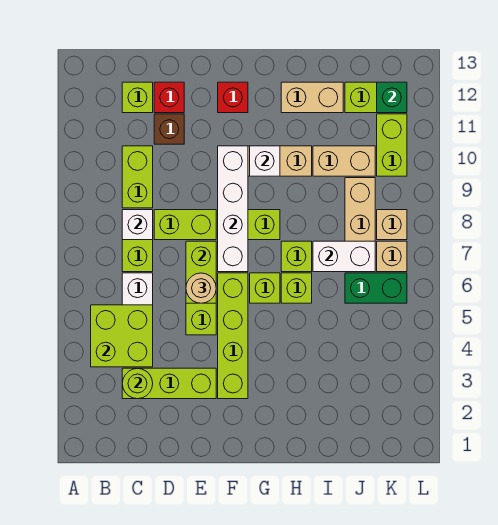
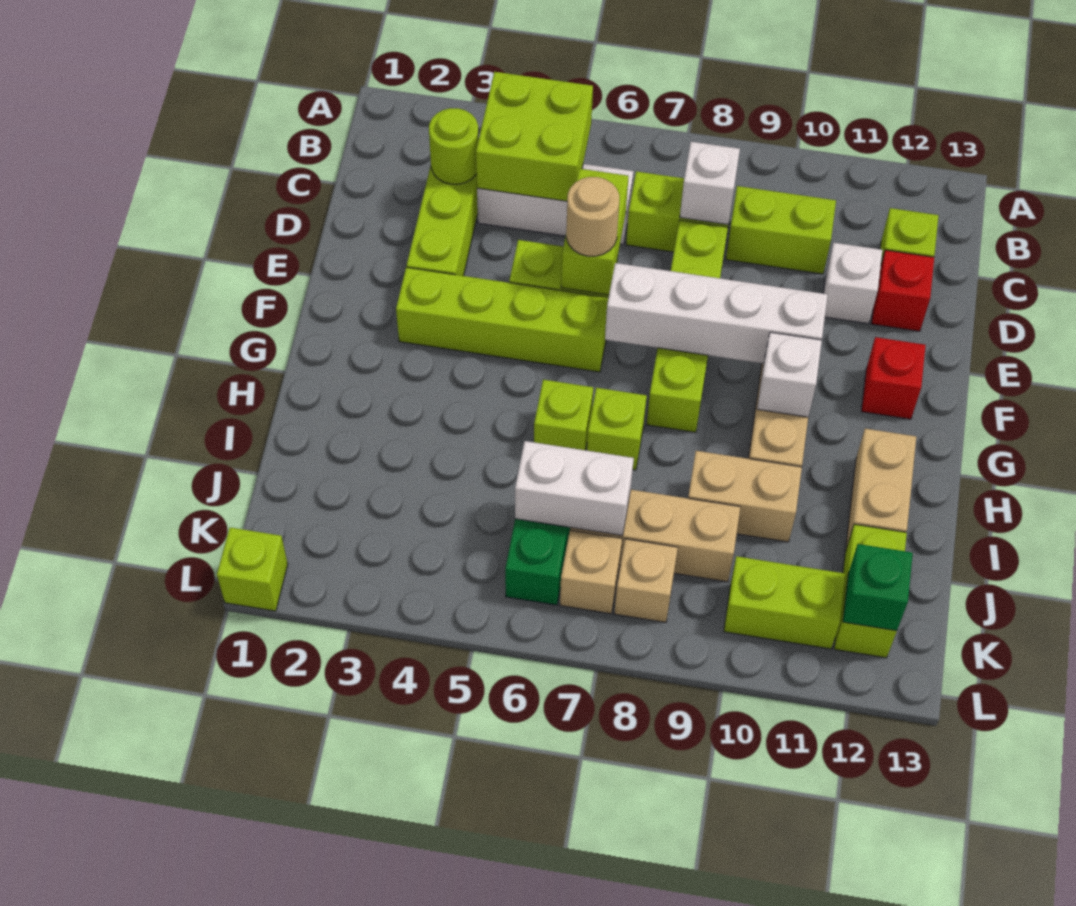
brown brick D11 level 1 -> white brick D11 level 1
lime brick E6:E7 level 2 -> lime brick D6:E6 level 2
lime brick G6 level 1 -> lime brick L1 level 1
white brick I7:J7 level 2 -> white brick J6:J7 level 2
tan brick I10:J10 level 1 -> tan brick I9:I10 level 1

